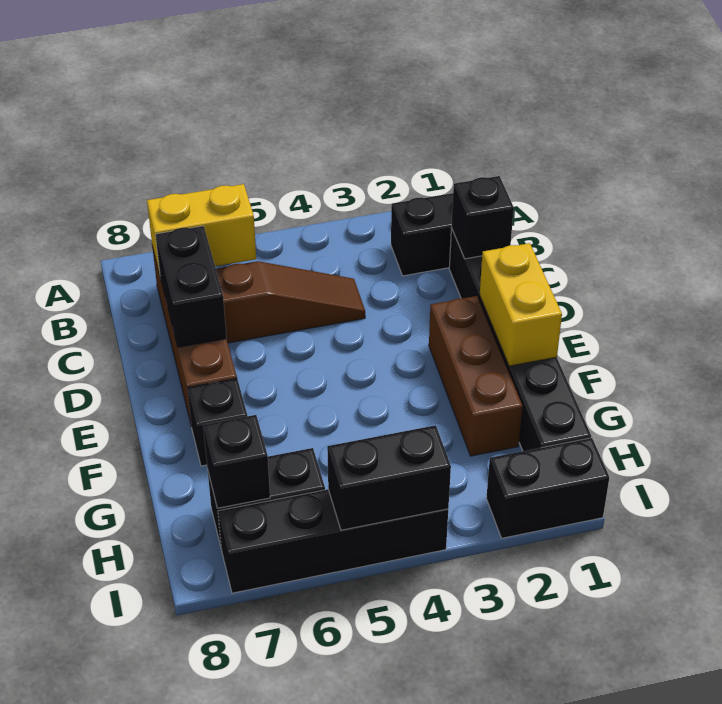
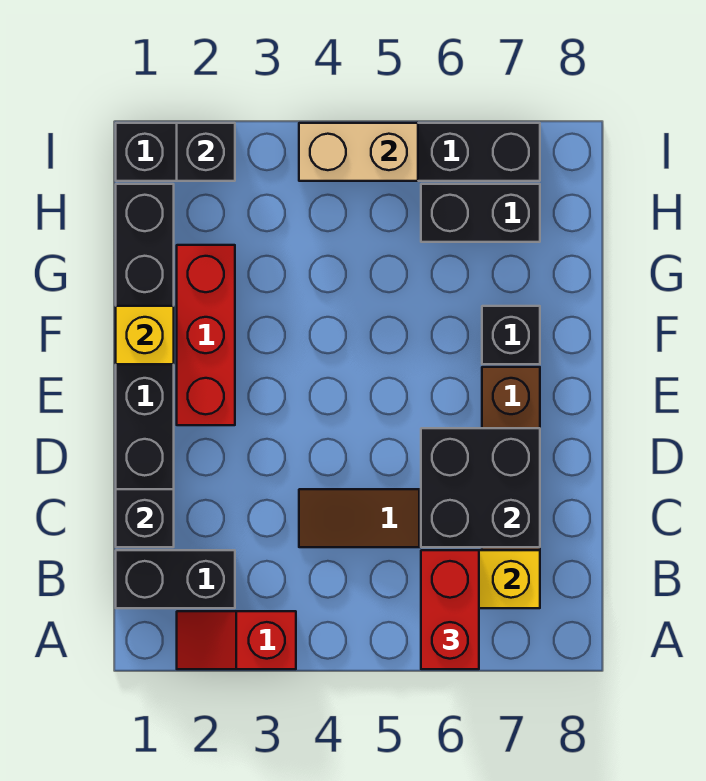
none -> red slope A2:A3 level 1 top 3
none -> red brick A6:B6 level 3
black brick C7:D7 level 2 -> black brick C6:D7 level 2
yellow brick E1:F1 level 2 -> yellow brick F1 level 2
brown brick E2:G2 level 1 -> red brick E2:G2 level 1
black brick H7 level 2 -> black brick I2 level 2
black brick I4:I5 level 2 -> tan brick I4:I5 level 2

